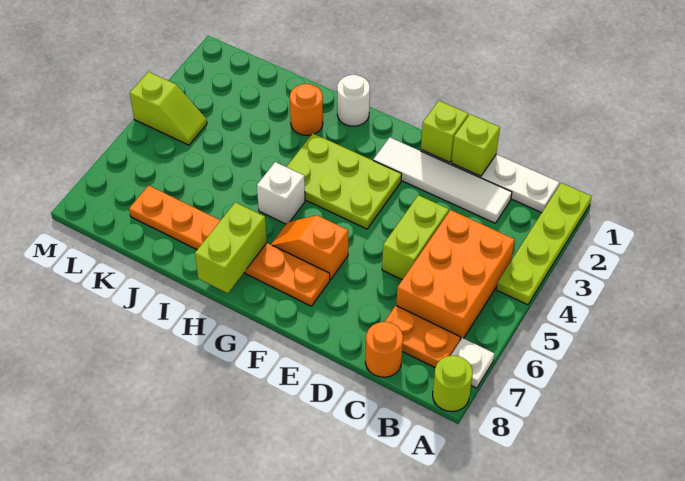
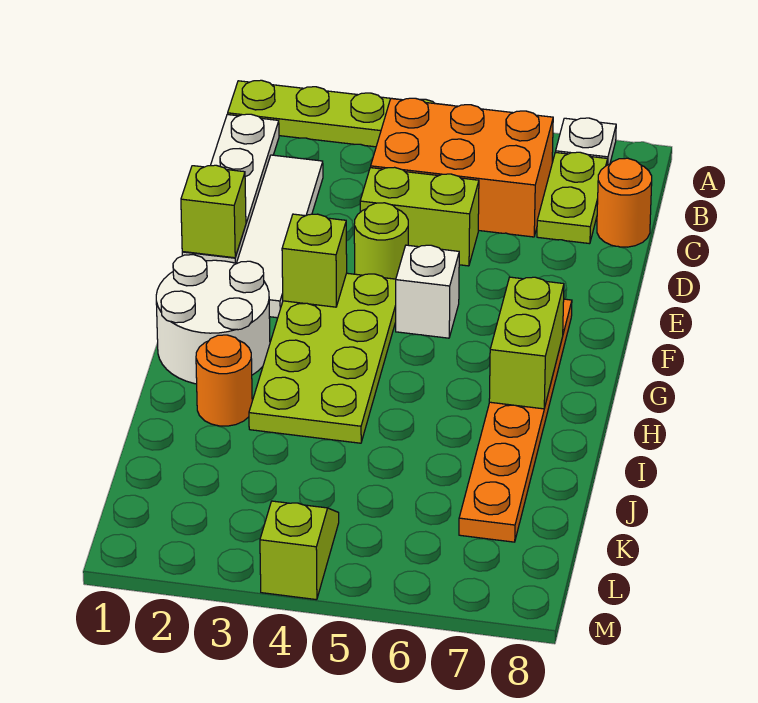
lime round brick A8 level 1 -> lime round brick E4 level 1
orange plate B7:C7 level 1 -> lime plate B7:C7 level 1
lime brick D1 level 2 -> lime brick F3 level 2
lime plate F3:H4 level 1 -> lime plate F3:I4 level 1
orange slope F6:G6 level 1 top F -> none
white round brick H1 level 1 -> white round brick G1:H2 level 1
white brick H5 level 1 -> white brick F5 level 1
lime brick H7:H8 level 2 -> lime brick G7:H7 level 2

